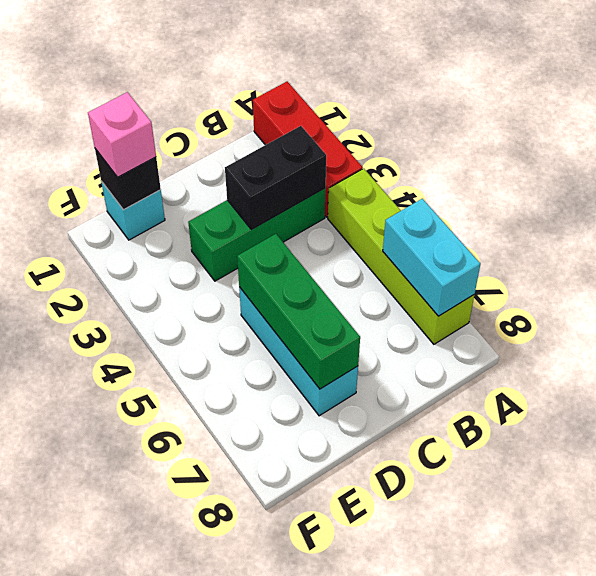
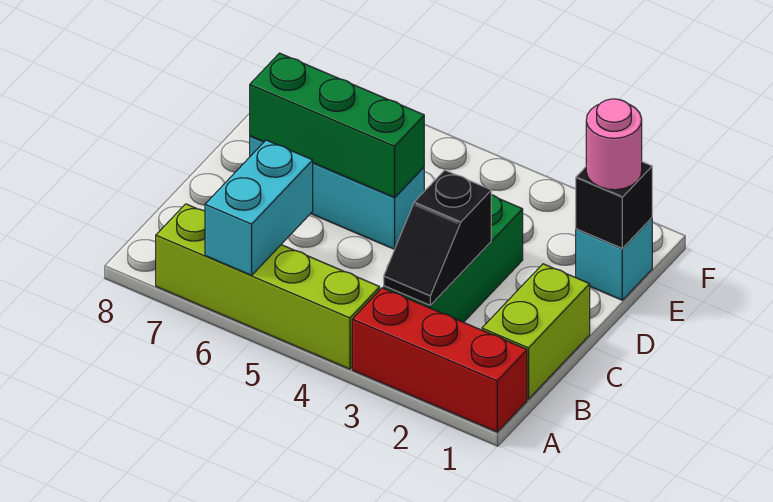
cyan brick A6:A7 level 2 -> cyan brick A6:B6 level 2
none -> lime brick B1:C1 level 1
black brick B3:C3 level 2 -> black slope B3:C3 level 2 top C
pink brick E1 level 3 -> pink round brick E1 level 3

